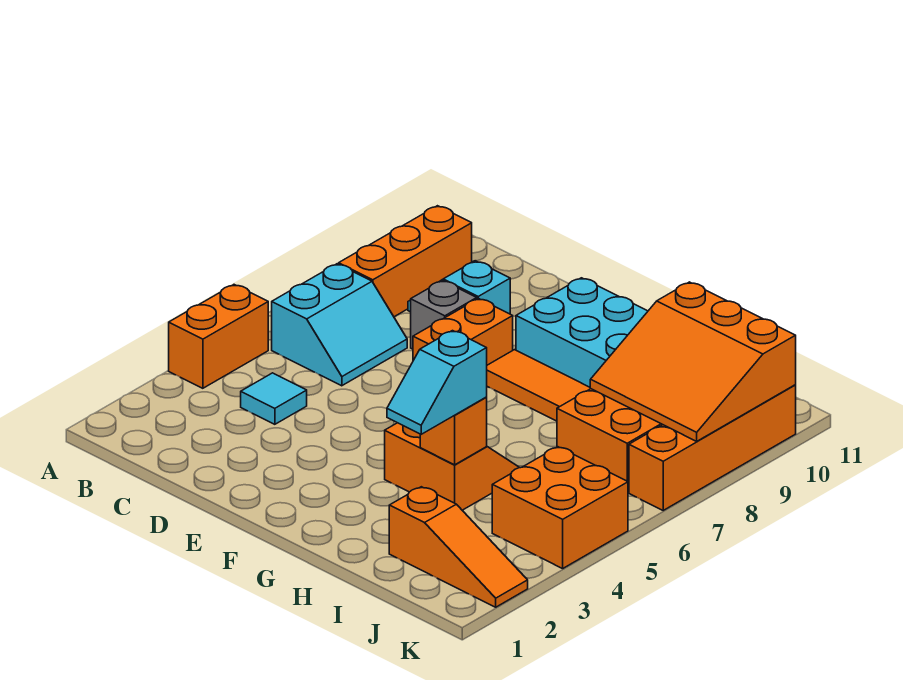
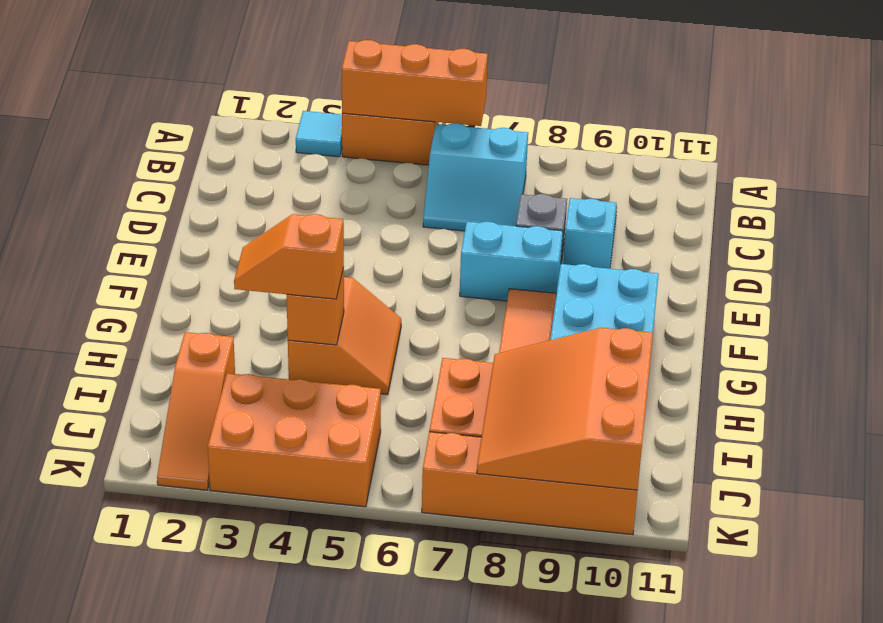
orange brick B8:B10 level 1 -> orange brick A4:A6 level 2
cyan tile C4 level 1 -> cyan tile A3 level 1
orange brick E7:E8 level 1 -> cyan brick E7:E8 level 1
cyan slope H3:H4 level 3 top 4 -> orange slope H3:H4 level 3 top 4
orange brick J4:K5 level 1 -> orange brick J3:K5 level 1

